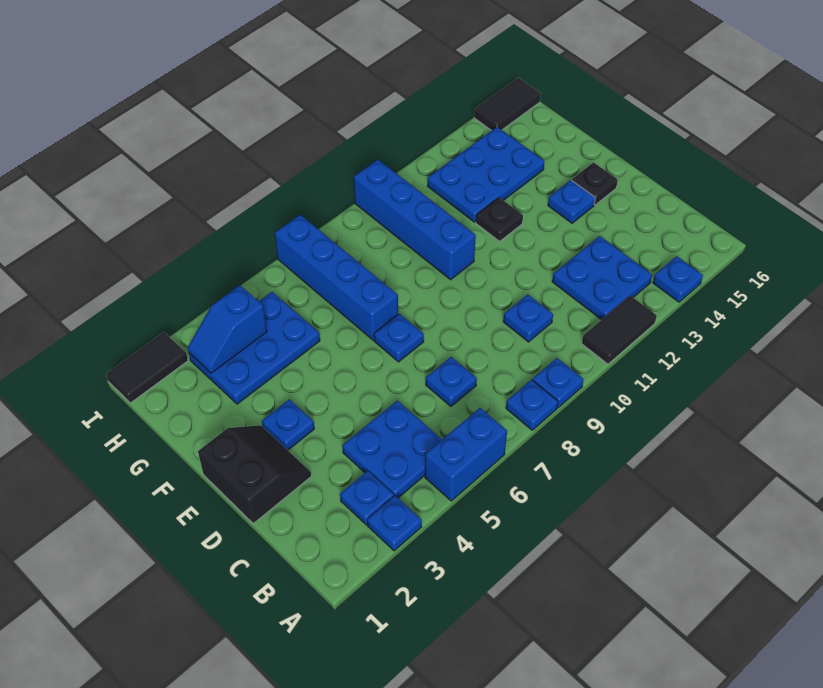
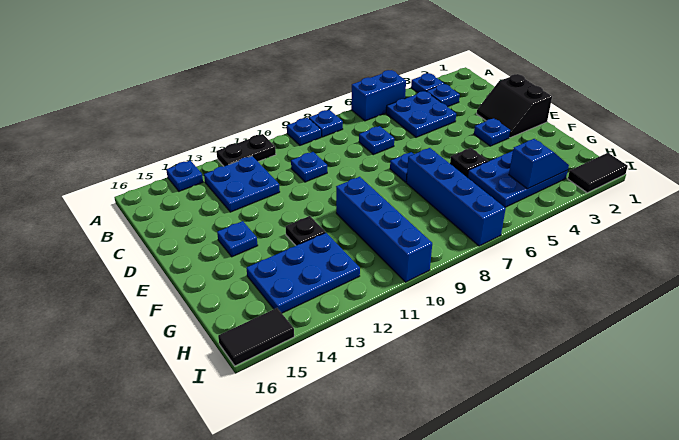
black tile A11:A12 level 1 -> black plate A11:A12 level 1
black plate E15 level 1 -> black plate F5 level 1

